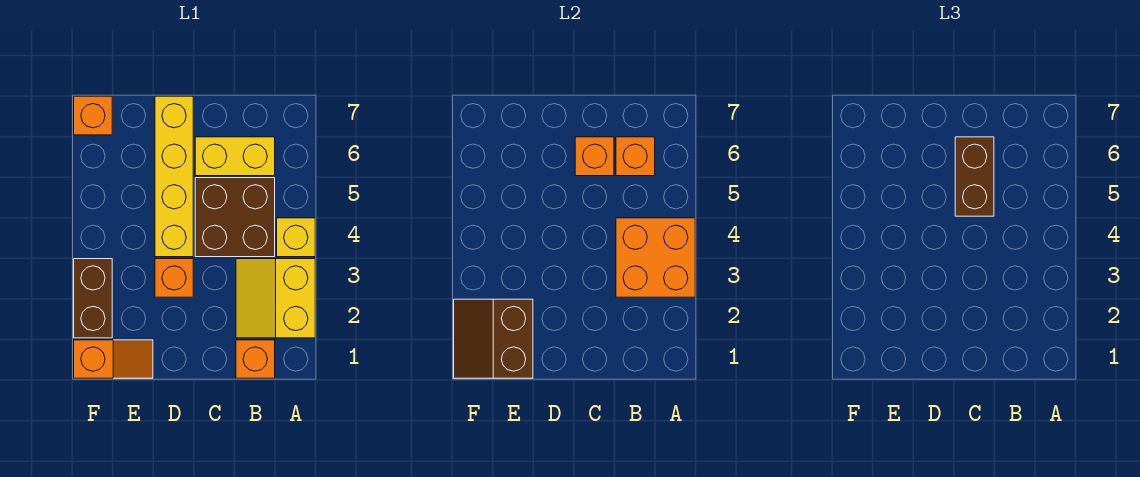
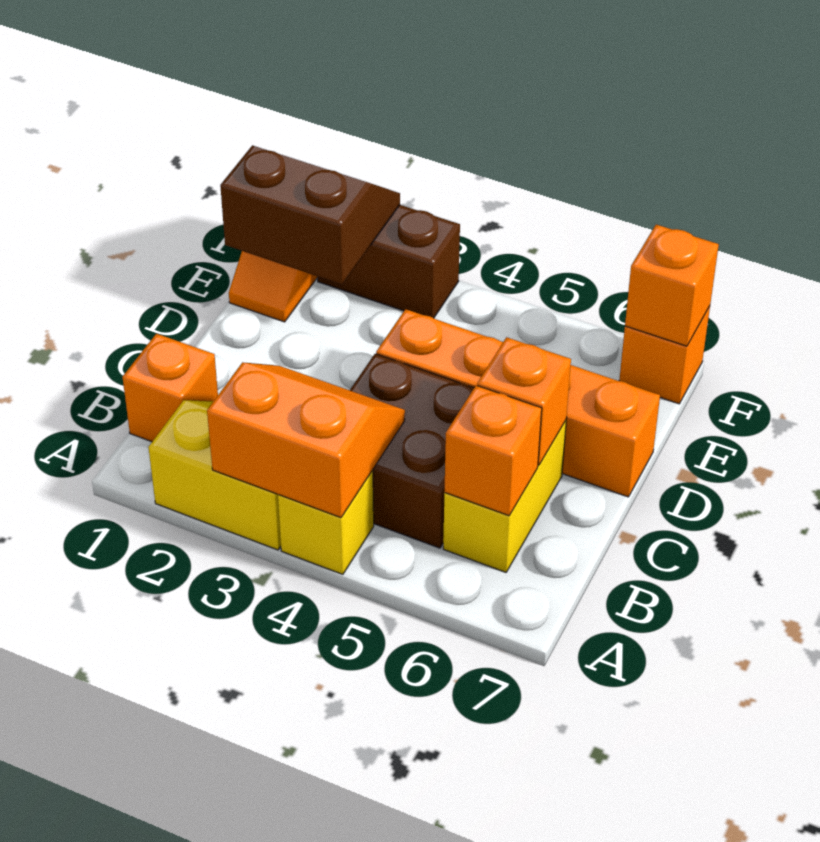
orange brick A3:B4 level 2 -> orange slope A3:B4 level 2 top A
brown brick C5:C6 level 3 -> none
orange brick D3 level 1 -> orange brick F7 level 2
yellow brick D4:D7 level 1 -> orange brick D4:D7 level 1

